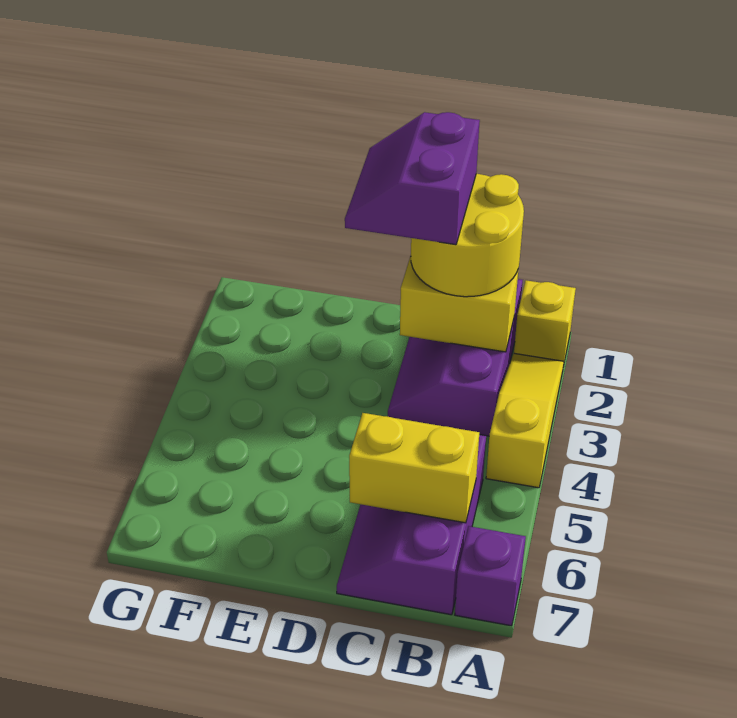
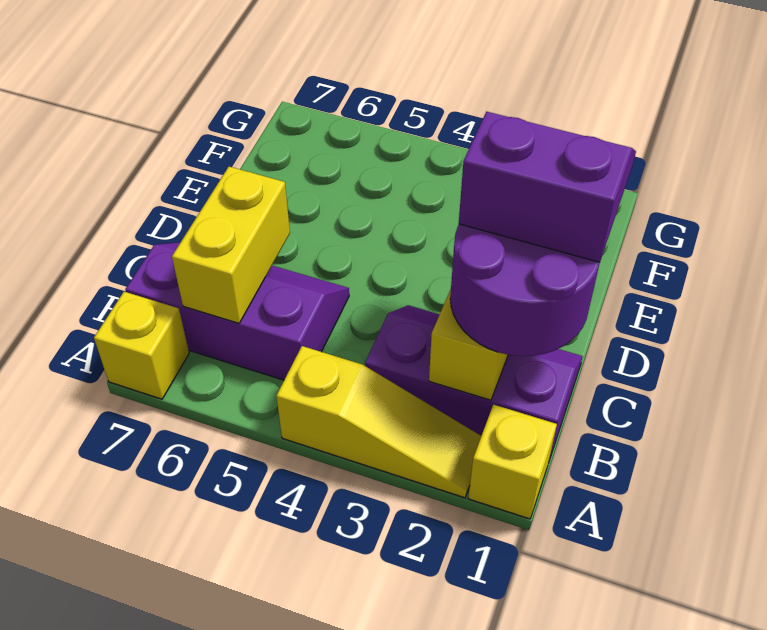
purple brick A7 level 1 -> yellow brick A7 level 1
yellow round brick B1:C2 level 3 -> purple round brick B1:C2 level 3

